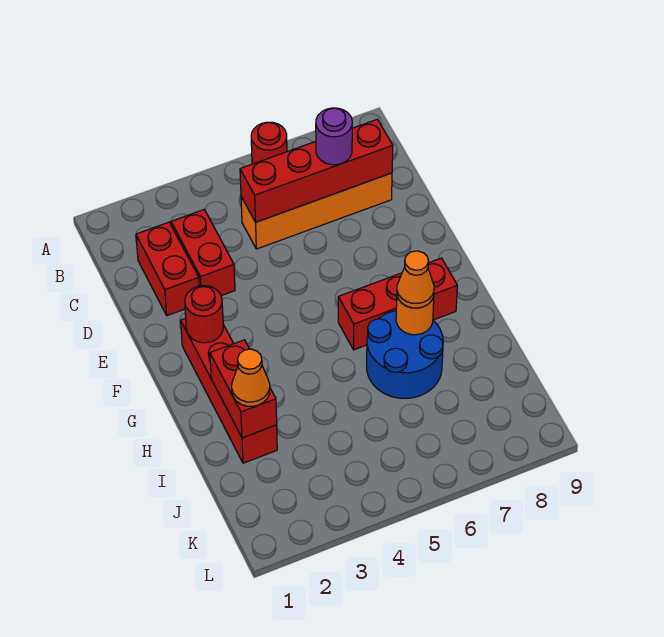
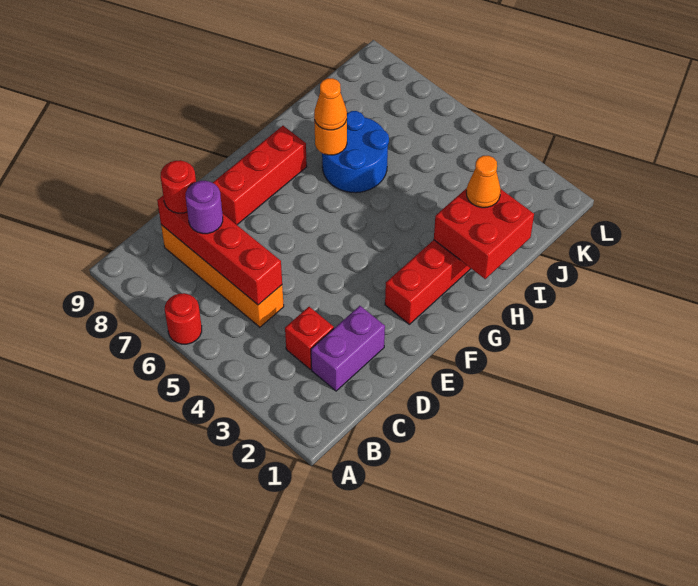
red brick C2:D2 level 1 -> purple brick C2:D2 level 1
red brick C3:D3 level 1 -> red brick C3 level 1
red round brick F2 level 2 -> red round brick C8 level 3
red brick G6:G8 level 1 -> red brick E8:G8 level 1
red brick H2:I2 level 2 -> red brick H1:I2 level 2

